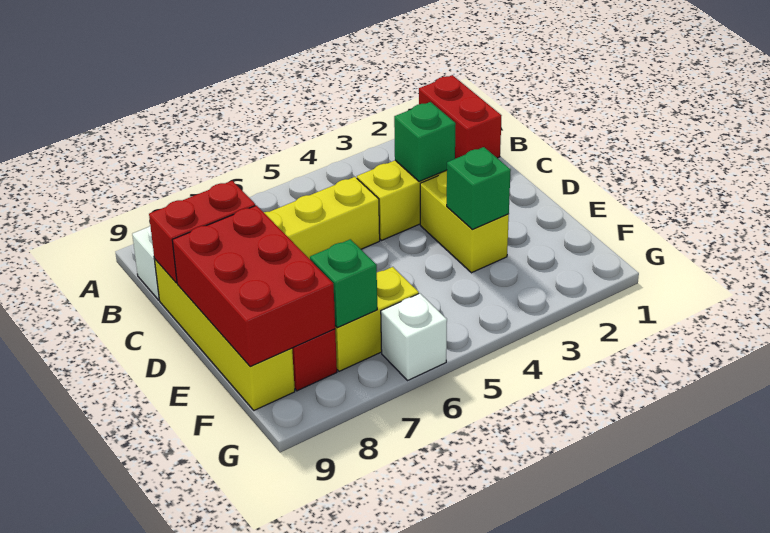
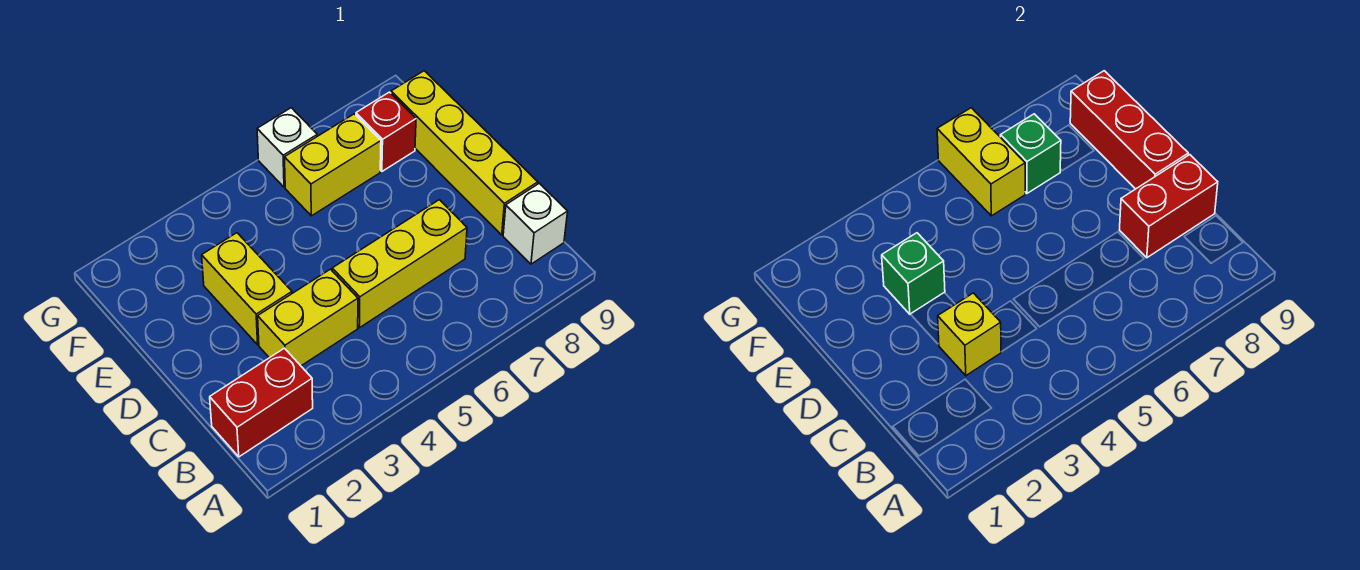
red brick A1:B1 level 1 -> red brick B1:B2 level 1
green brick C3 level 2 -> yellow brick C3 level 2
red brick D8:F9 level 2 -> red brick D9:F9 level 2
none -> yellow brick F6:G6 level 2

